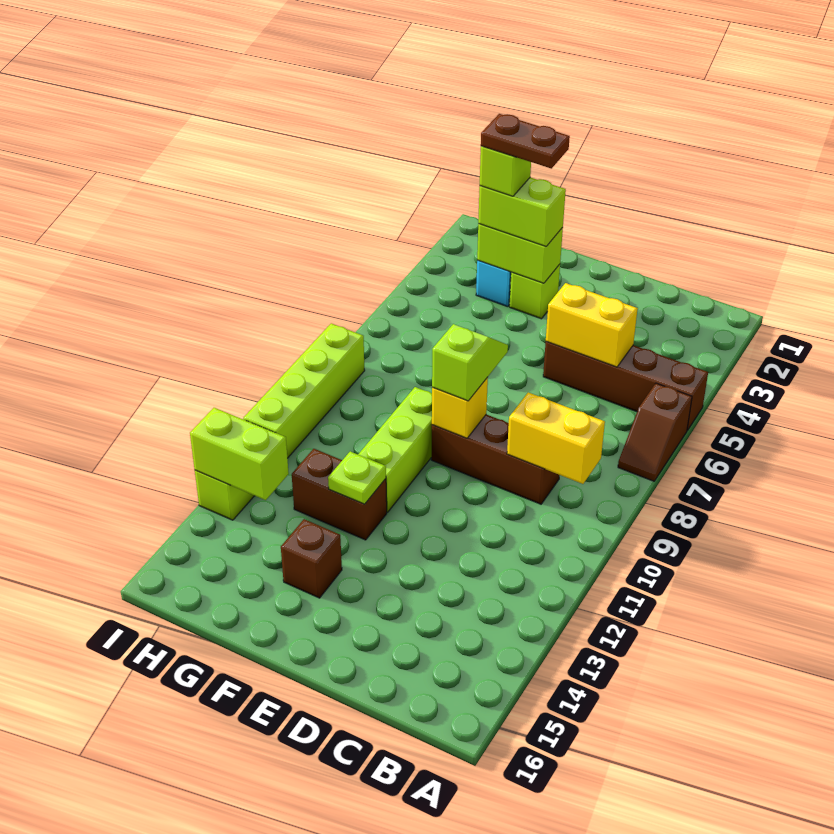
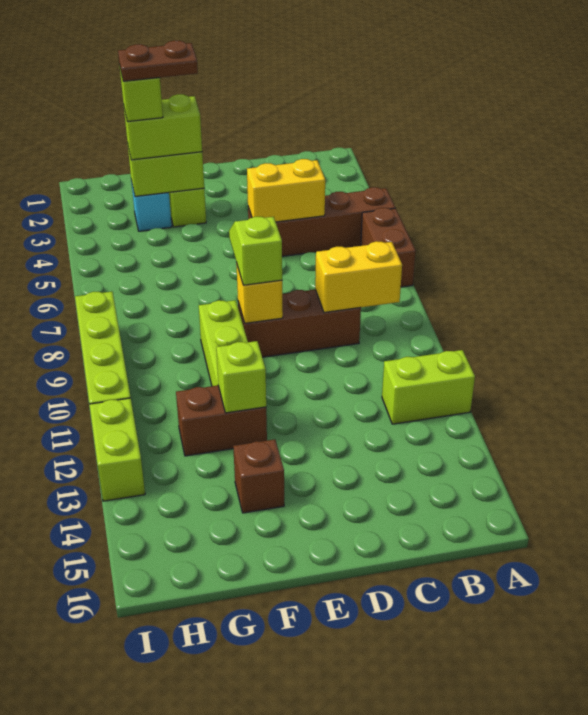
brown slope A6:A7 level 1 top 6 -> brown brick A6:A7 level 1
lime plate F12 level 2 -> lime brick F12 level 2
lime brick H13:I13 level 2 -> lime brick A12:B12 level 1

